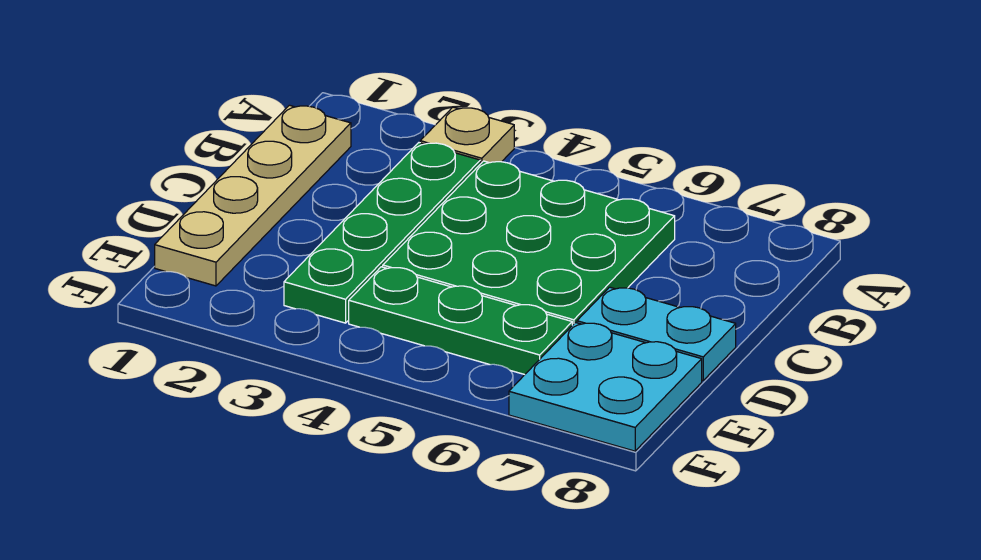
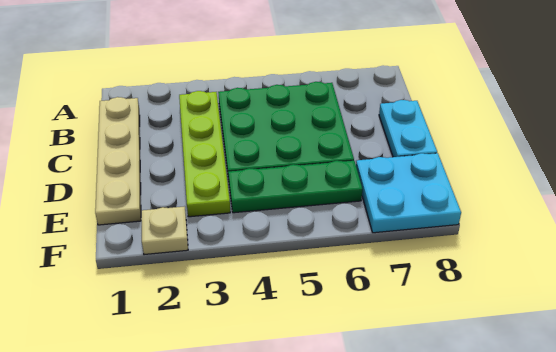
tan plate A3 level 1 -> tan plate F2 level 1
green plate B3:E3 level 1 -> lime plate B3:E3 level 1
cyan plate D7:D8 level 1 -> cyan plate C8:D8 level 1

